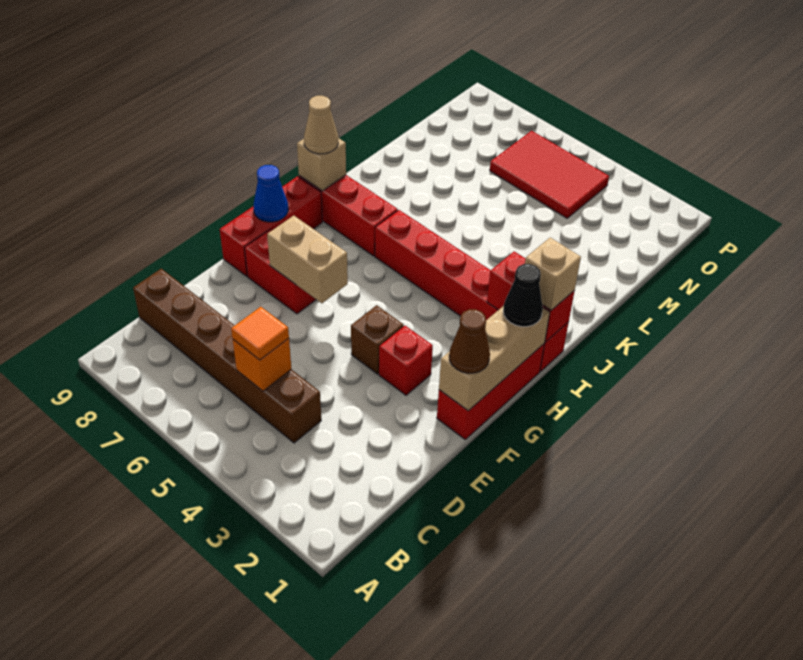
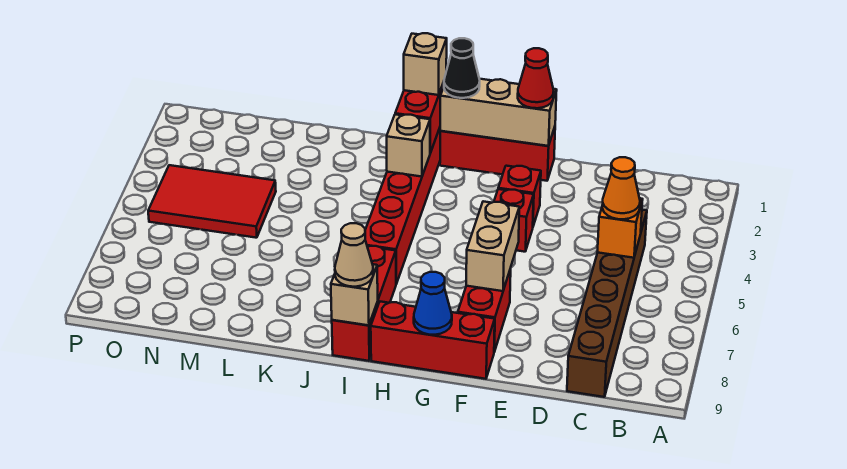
orange tile C5 level 3 -> orange cone C5 level 3
brown cone F1 level 3 -> red cone F1 level 3
brown brick F4 level 1 -> red brick F4 level 1
none -> tan brick I3 level 2
red tile N4:O6 level 1 -> red tile M4:O5 level 1

